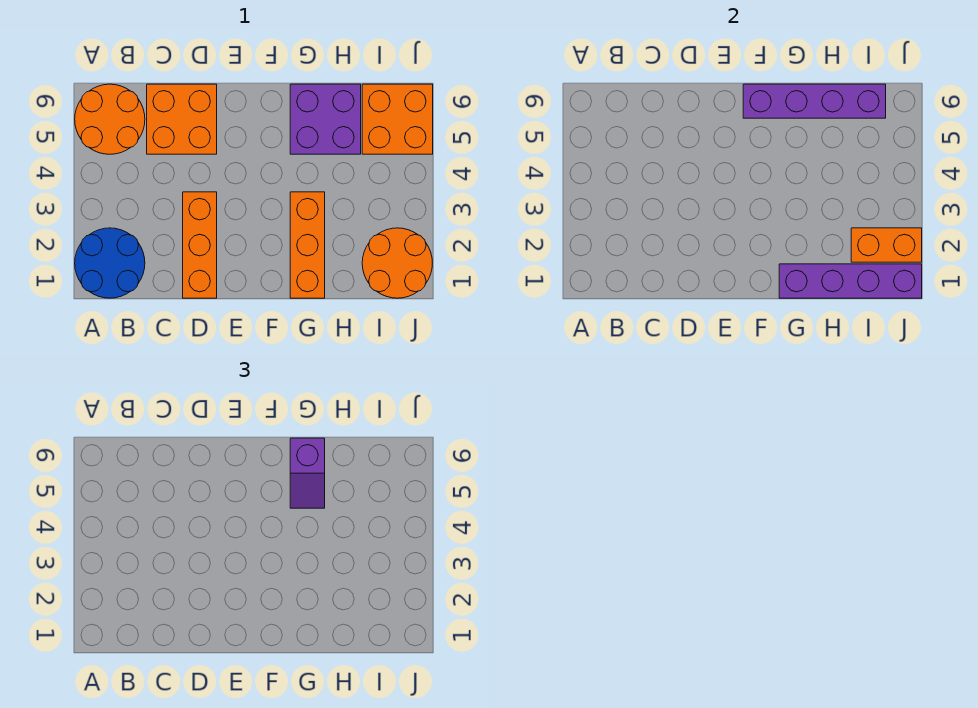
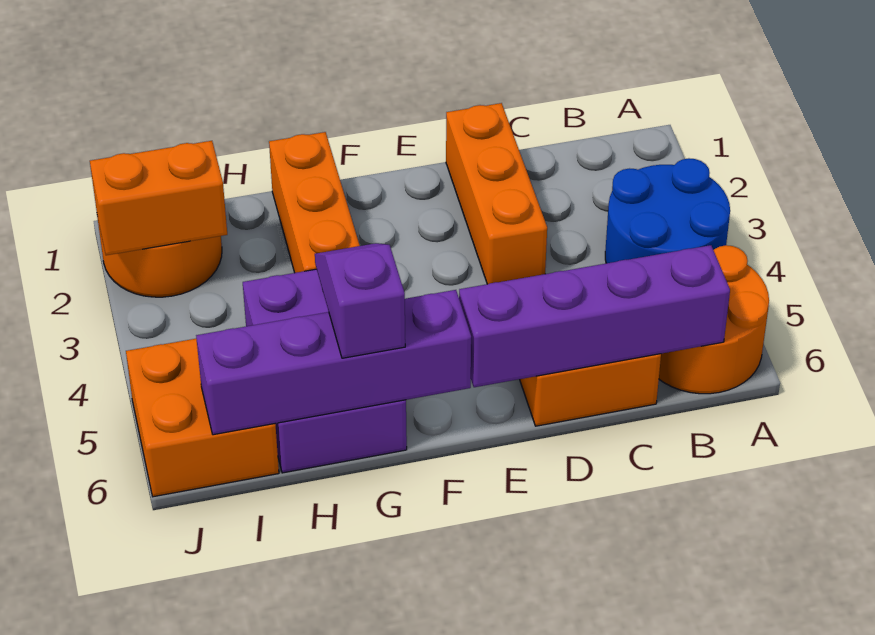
blue round brick A1:B2 level 1 -> blue round brick A3:B4 level 1
purple brick G1:J1 level 2 -> purple brick B6:E6 level 2
purple brick G5:H6 level 1 -> purple brick G4:H6 level 1

